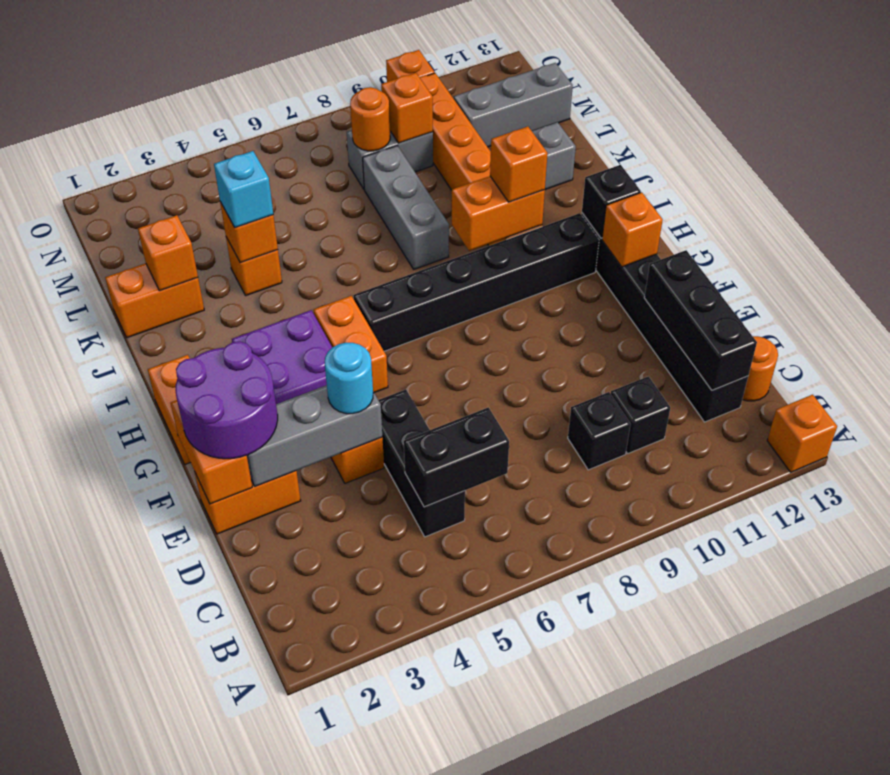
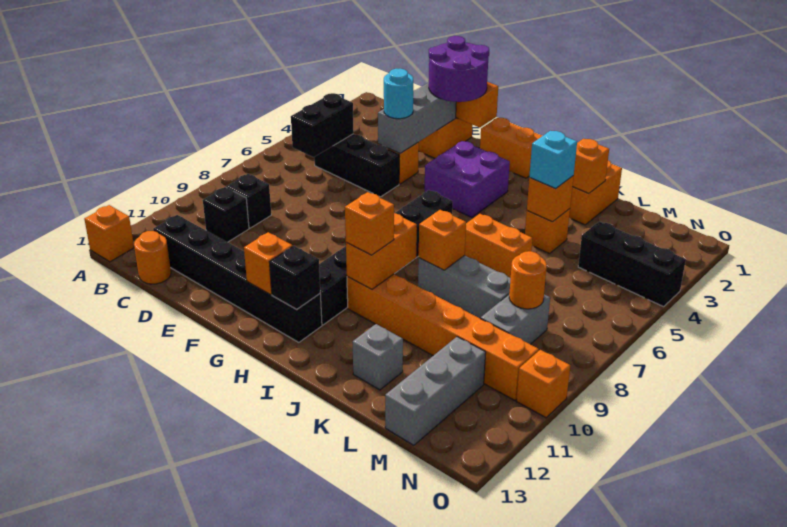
black brick C12:E12 level 2 -> black brick M4:O4 level 1
orange brick G5:H5 level 1 -> orange brick J6:K6 level 1
orange brick M9 level 2 -> orange brick J8 level 2

